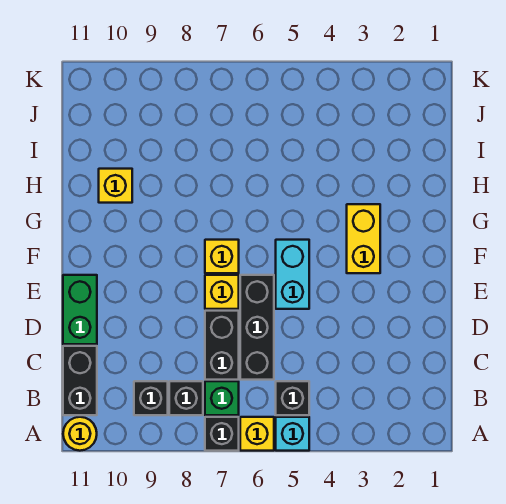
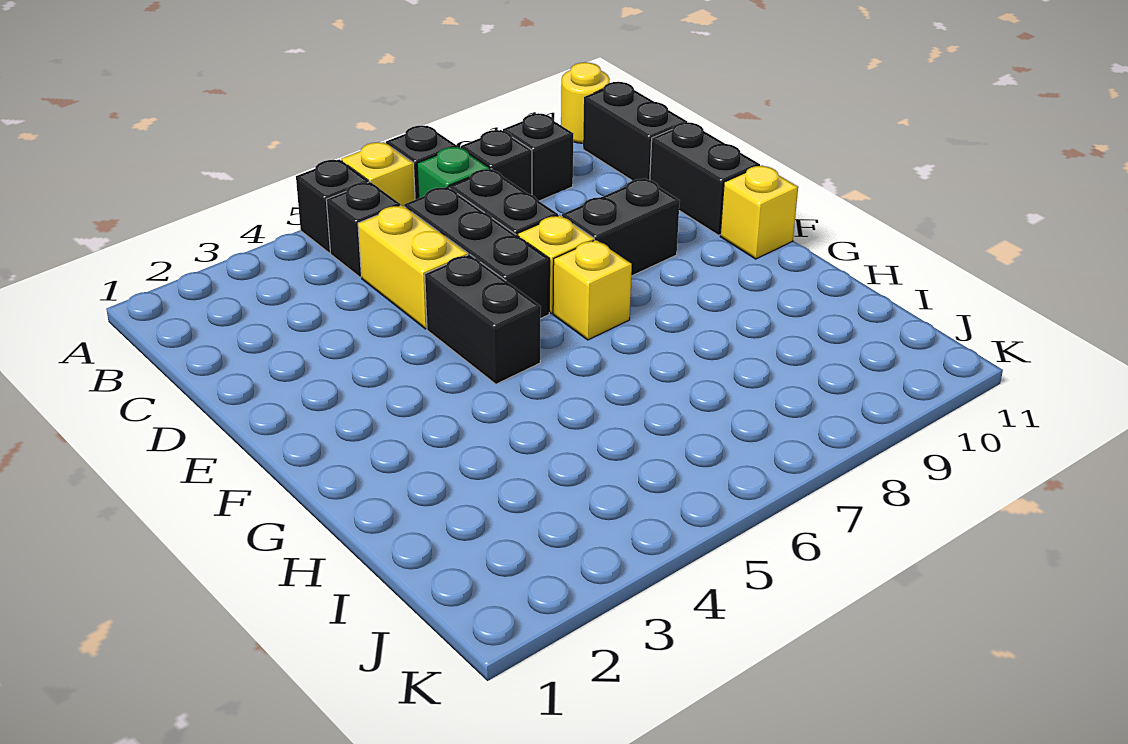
cyan brick A5 level 1 -> black brick A5 level 1
green brick D11:E11 level 1 -> black brick D11:E11 level 1
cyan brick E5:F5 level 1 -> black brick E5:F5 level 1
none -> black brick E8:E9 level 1
yellow brick F3:G3 level 1 -> yellow brick C5:D5 level 1
yellow brick H10 level 1 -> yellow brick F11 level 1

